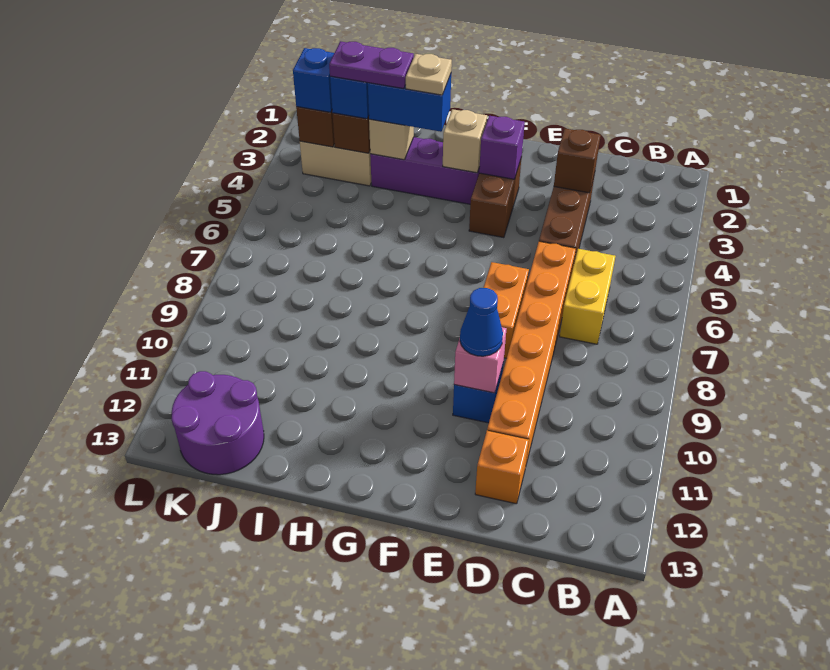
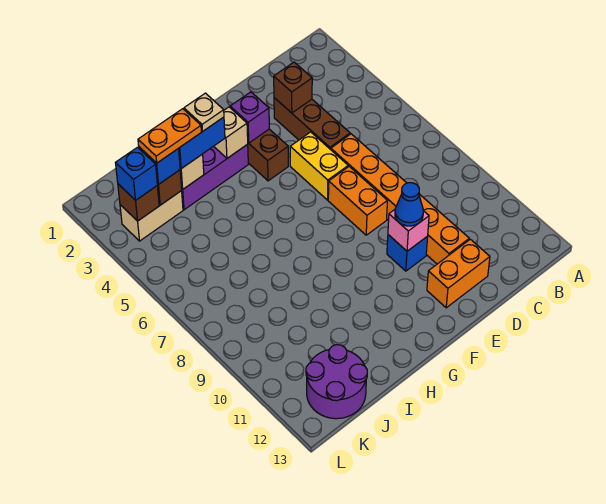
yellow brick C6:C7 level 1 -> yellow brick E5:E6 level 1
orange brick D12 level 1 -> orange brick D12:E12 level 1
purple plate I3:J3 level 4 -> orange plate I3:J3 level 4

